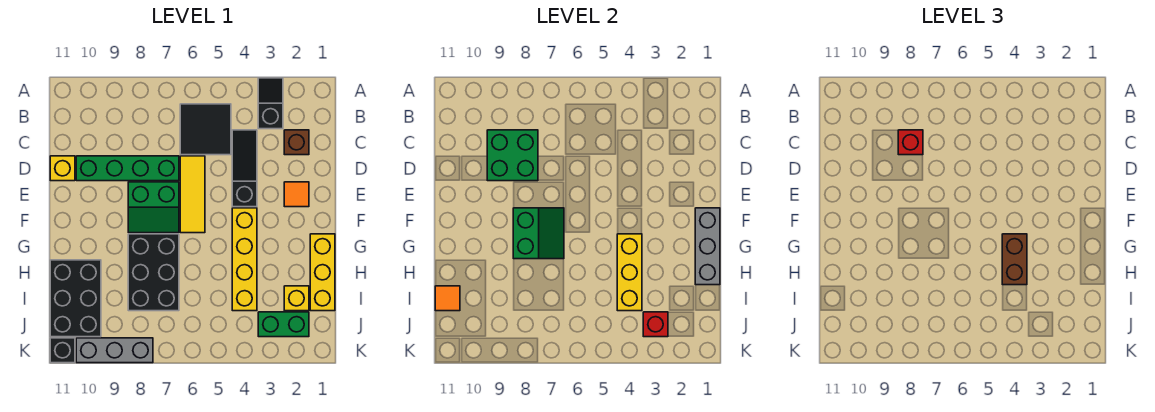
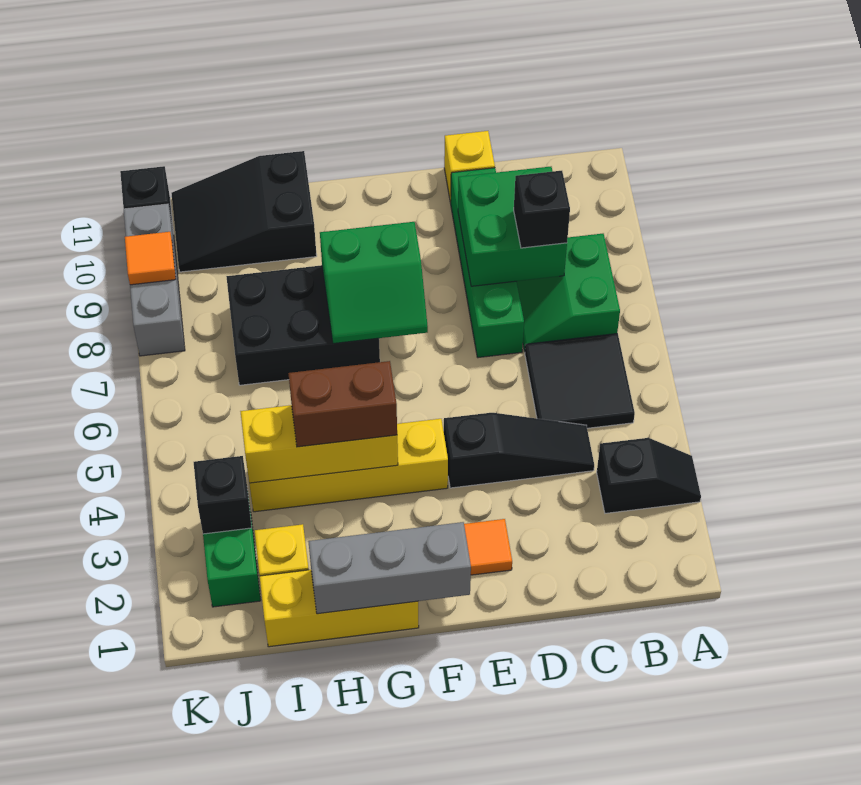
brown brick C2 level 1 -> none
red brick C8 level 3 -> black brick C8 level 3
yellow tile D6:F6 level 1 -> none
green slope E7:F8 level 1 top E -> green slope B7:C8 level 1 top B
black brick H10:J11 level 1 -> black slope H10:J11 level 1 top H
orange tile I11 level 2 -> orange tile K9 level 2
red brick J3 level 2 -> black brick J3 level 2

